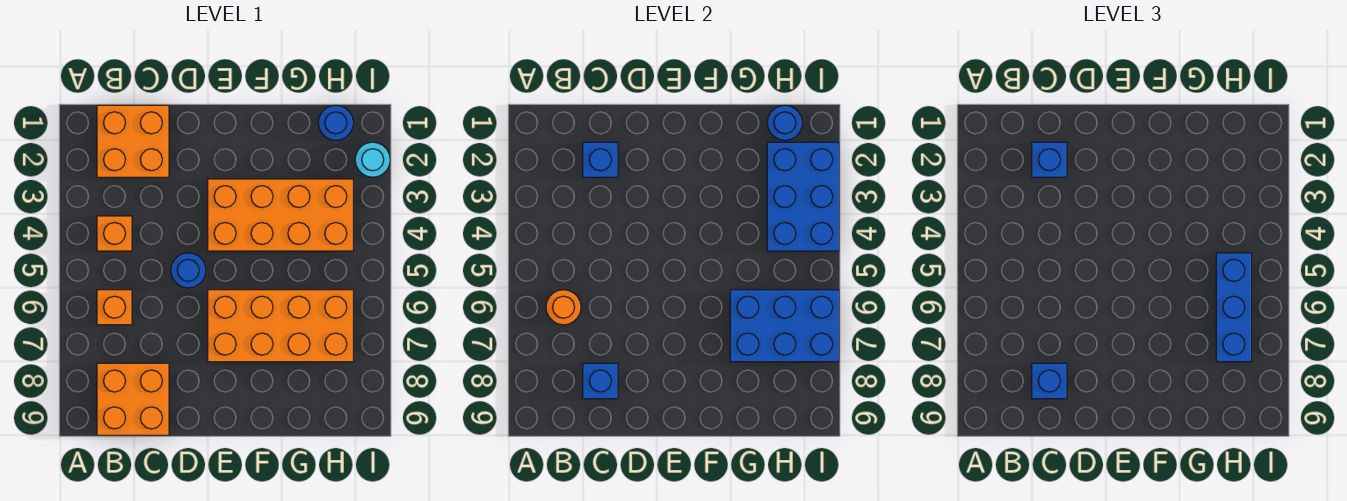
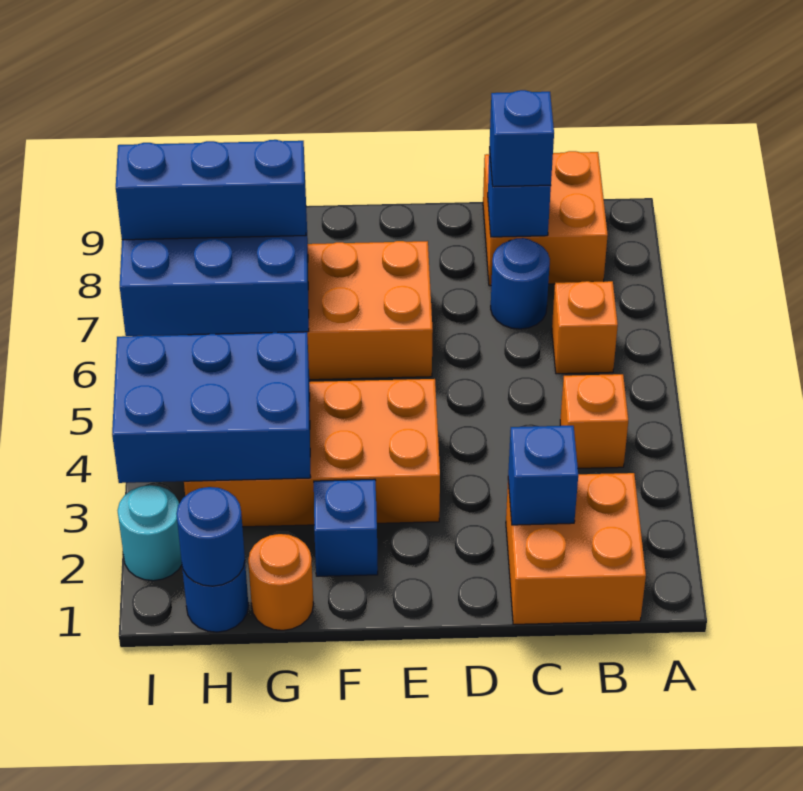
orange round brick B6 level 2 -> orange round brick G1 level 1
blue brick C2 level 3 -> blue brick F2 level 1
blue round brick D5 level 1 -> blue round brick C7 level 1
blue brick H2:I4 level 2 -> blue brick G3:I4 level 2
blue brick H5:H7 level 3 -> blue brick G7:I7 level 3

